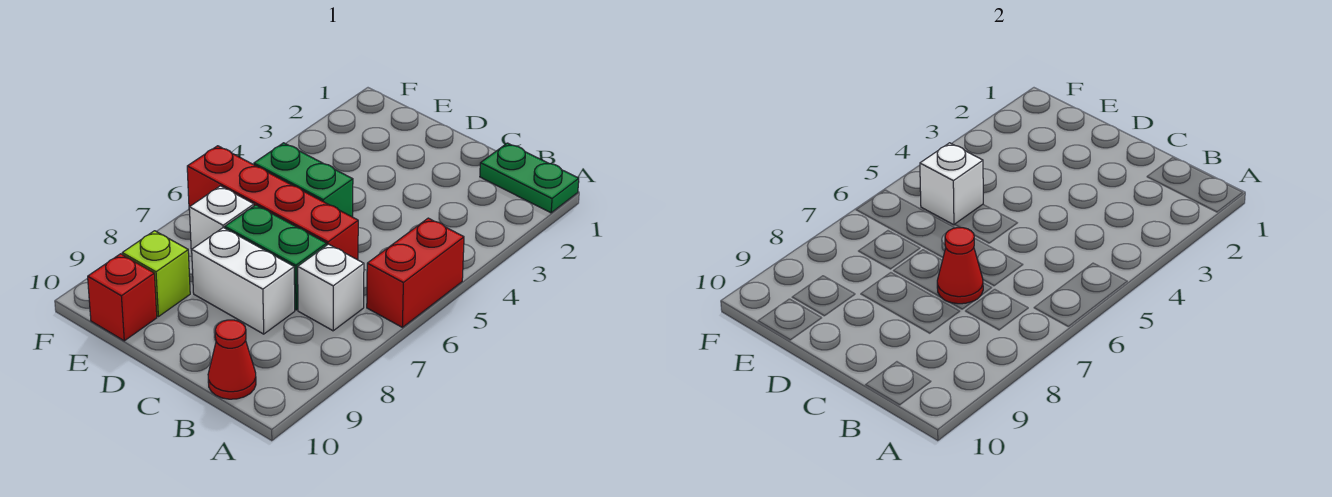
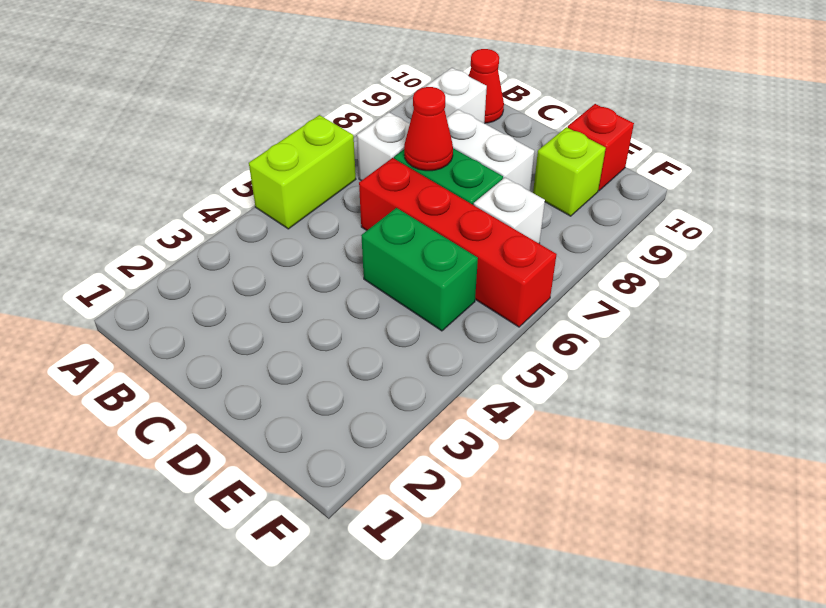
green plate A1:B1 level 1 -> none
red brick A5:A6 level 1 -> lime brick A5:A6 level 1
white brick E5 level 2 -> white brick B9 level 1

